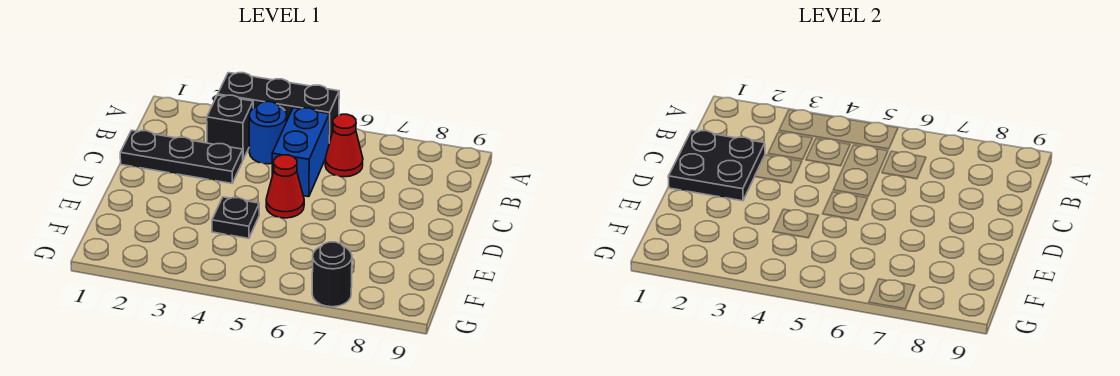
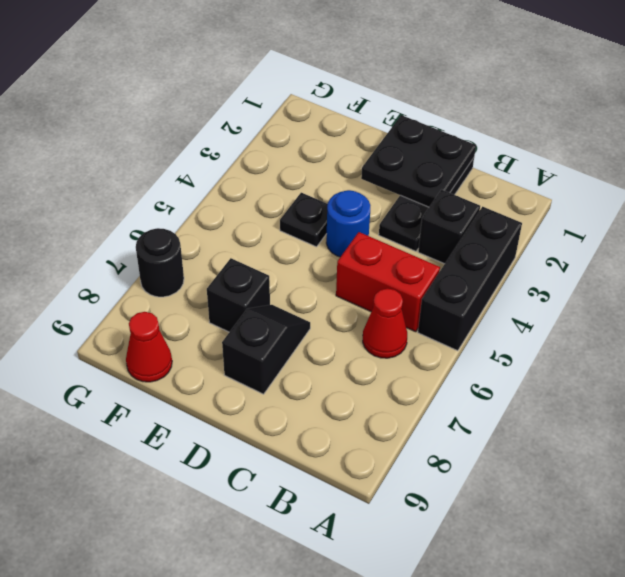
blue round brick B4 level 1 -> blue round brick D4 level 1
blue brick B5:C5 level 1 -> red brick B5:C5 level 1
red cone D5 level 1 -> red cone F9 level 1
none -> black slope D7:D8 level 1 top 8
none -> black brick E7 level 1

